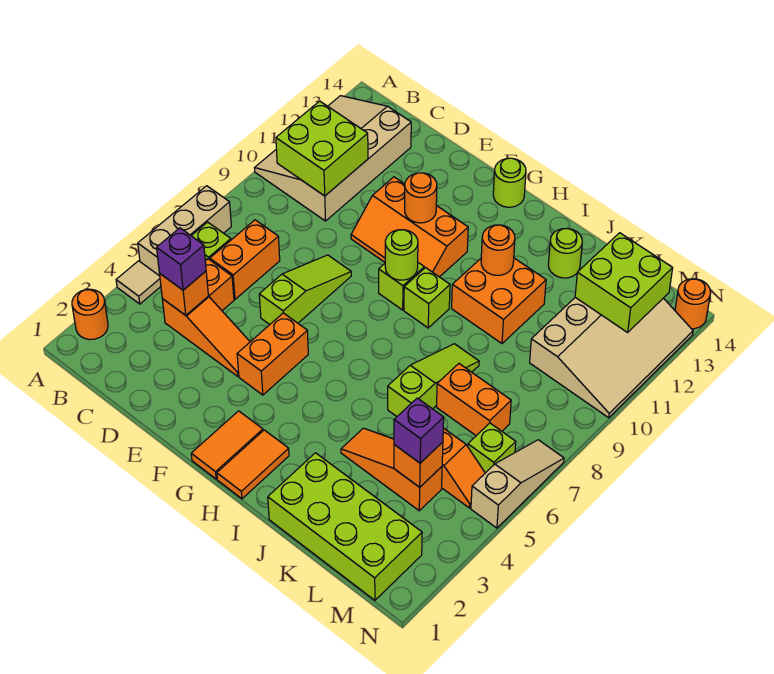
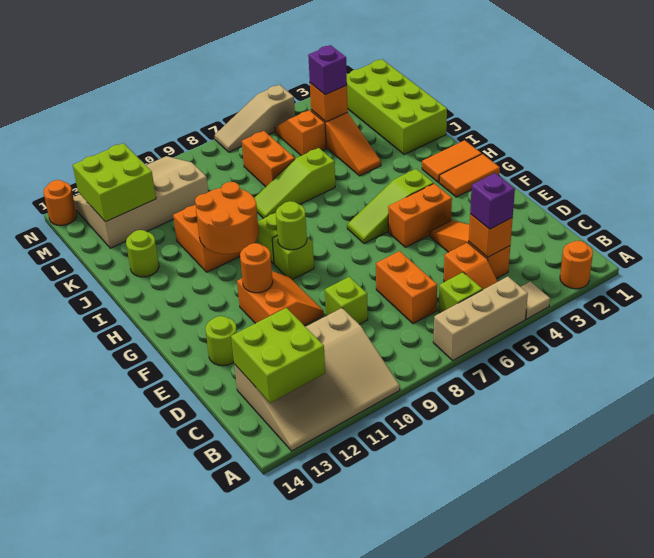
lime brick B10:C11 level 2 -> lime brick B12:C13 level 2
orange brick C6:C7 level 1 -> orange brick C7:D7 level 1
lime slope E6:E8 level 1 top 6 -> lime slope G4:G6 level 1 top 4
orange slope E10:G11 level 1 top 11 -> orange slope E10:F11 level 1 top 11
lime round brick G14 level 1 -> lime round brick E13 level 1
orange round brick I11 level 2 -> orange round brick H10:I11 level 2
lime brick M6 level 1 -> lime brick D9 level 1

